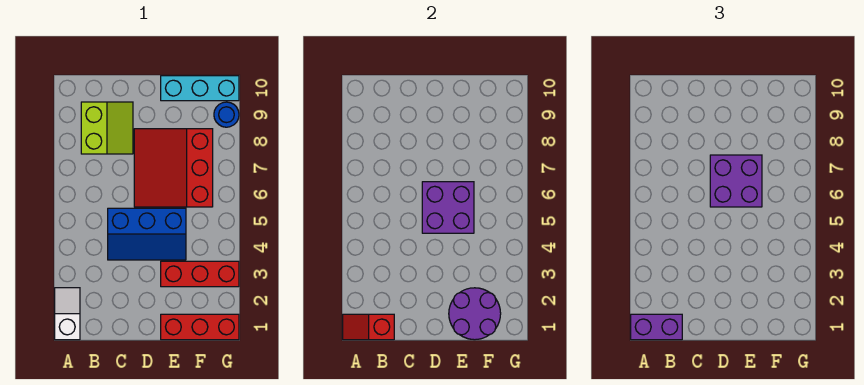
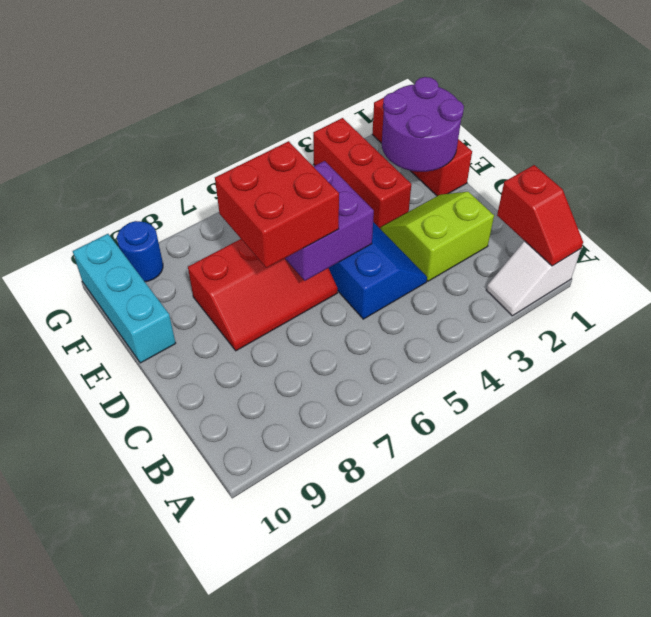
purple brick A1:B1 level 3 -> none
lime slope B8:C9 level 1 top B -> lime slope C2:D3 level 1 top C
red slope D6:F8 level 1 top F -> red slope D6:E8 level 1 top E
purple brick D6:E7 level 3 -> red brick D6:E7 level 3

